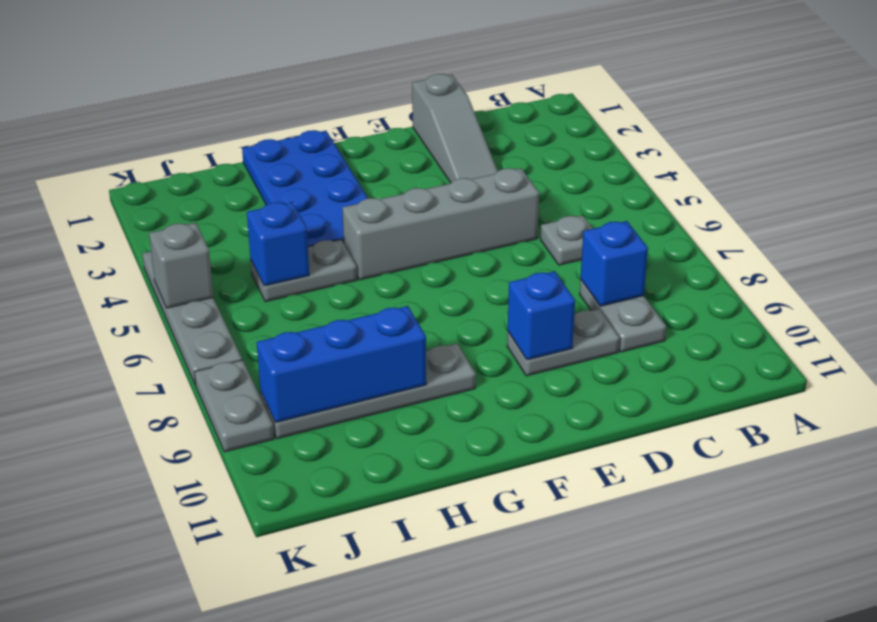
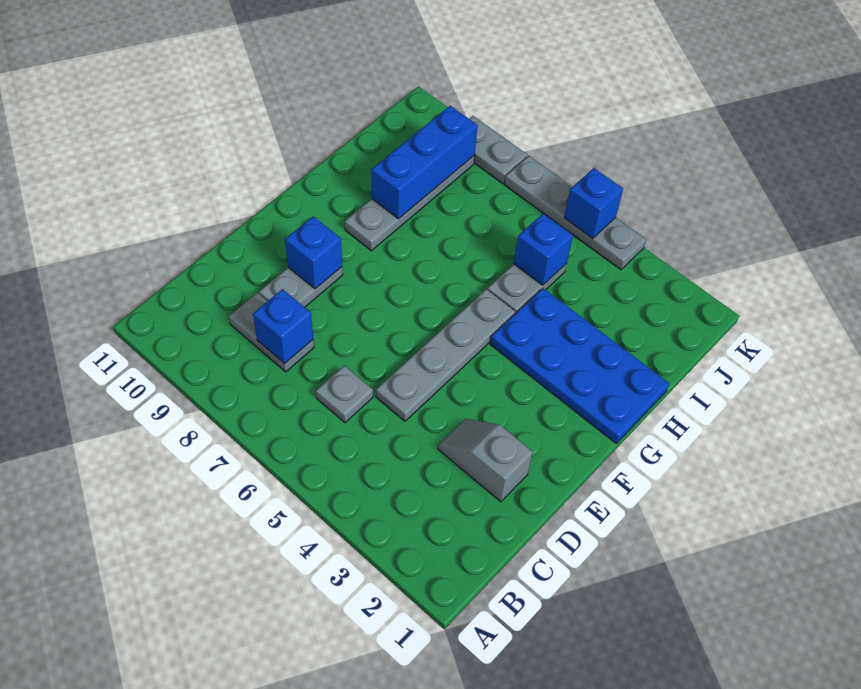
grey slope D1:D3 level 1 top 1 -> grey slope D2:D3 level 1 top 2
grey brick D5:G5 level 1 -> grey plate D5:G5 level 1
grey brick K5 level 2 -> blue brick K5 level 2

